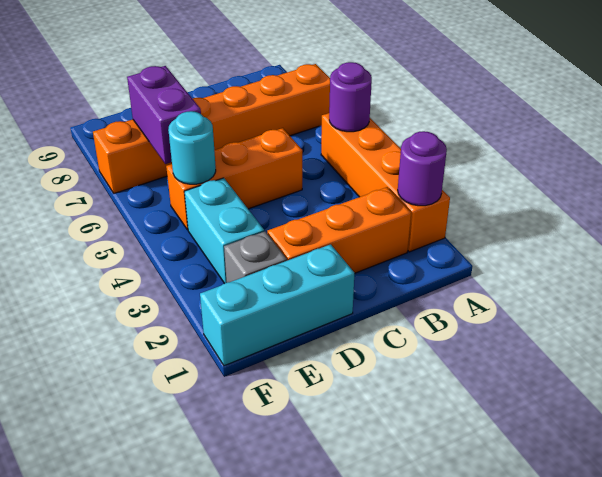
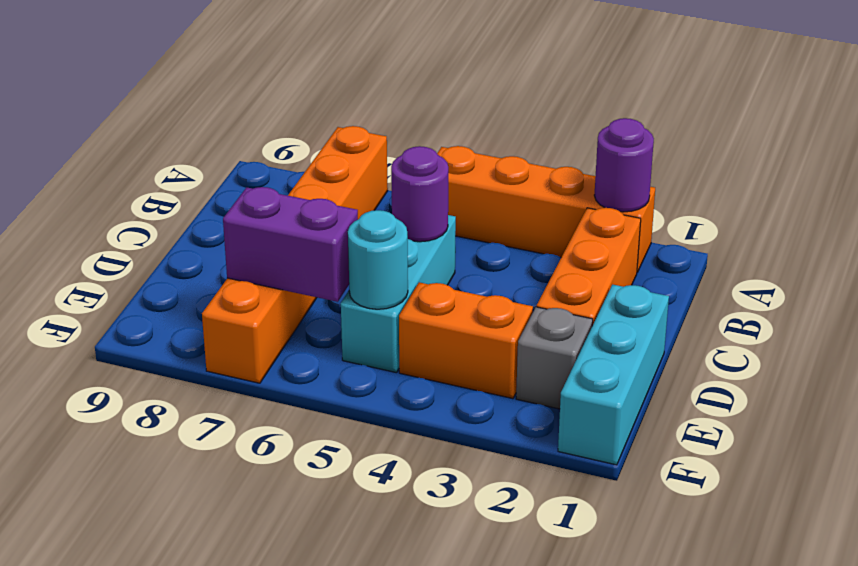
purple round brick A5 level 2 -> purple round brick C5 level 2
orange brick C5:E5 level 1 -> cyan brick C5:E5 level 1
cyan brick E3:E4 level 1 -> orange brick E3:E4 level 1

